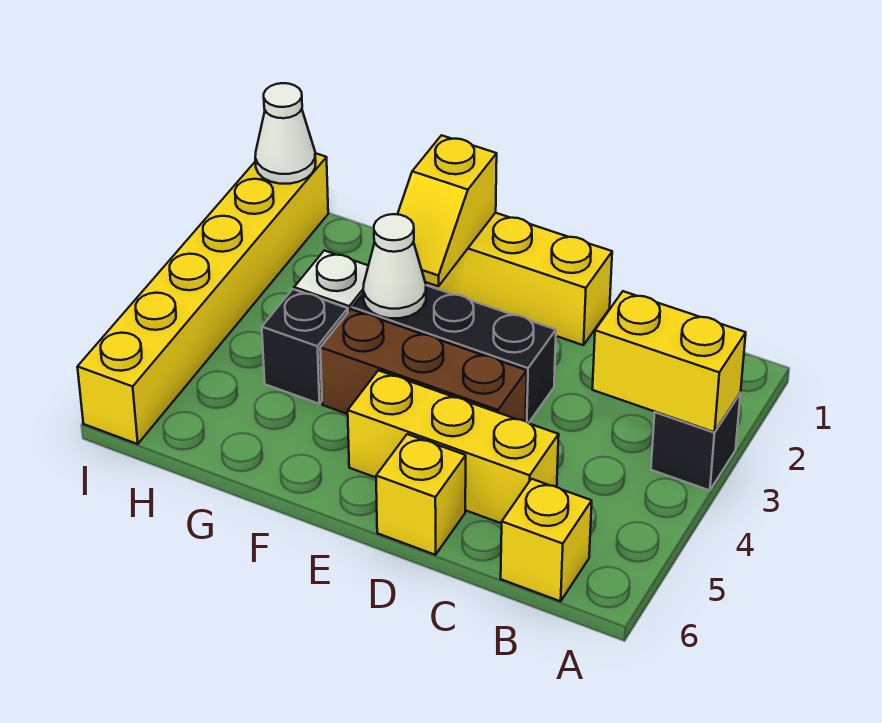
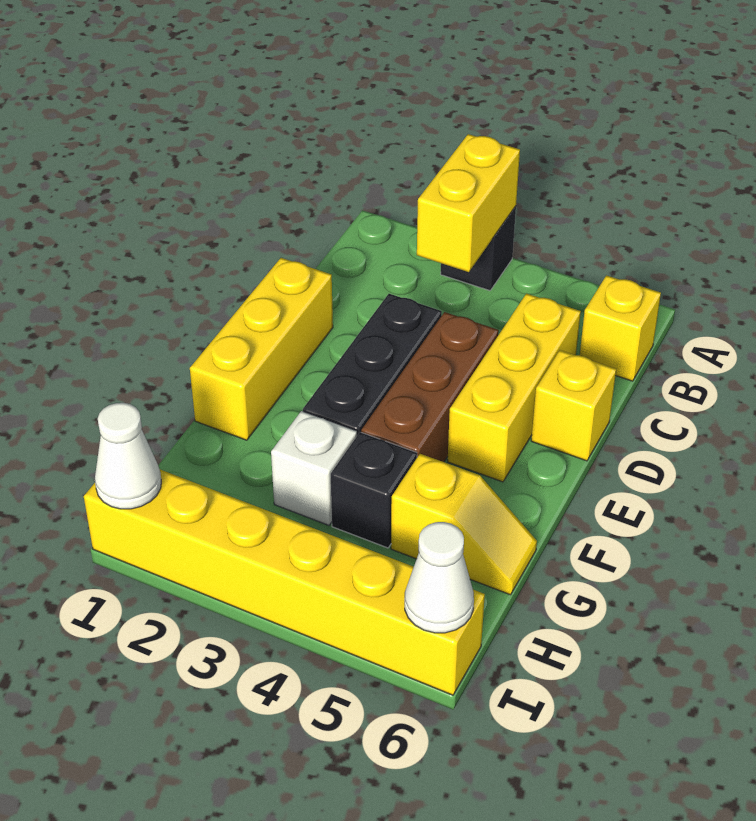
yellow slope F1:F2 level 2 top 1 -> yellow slope G5:G6 level 1 top 5
white cone F3 level 2 -> white cone I6 level 2

